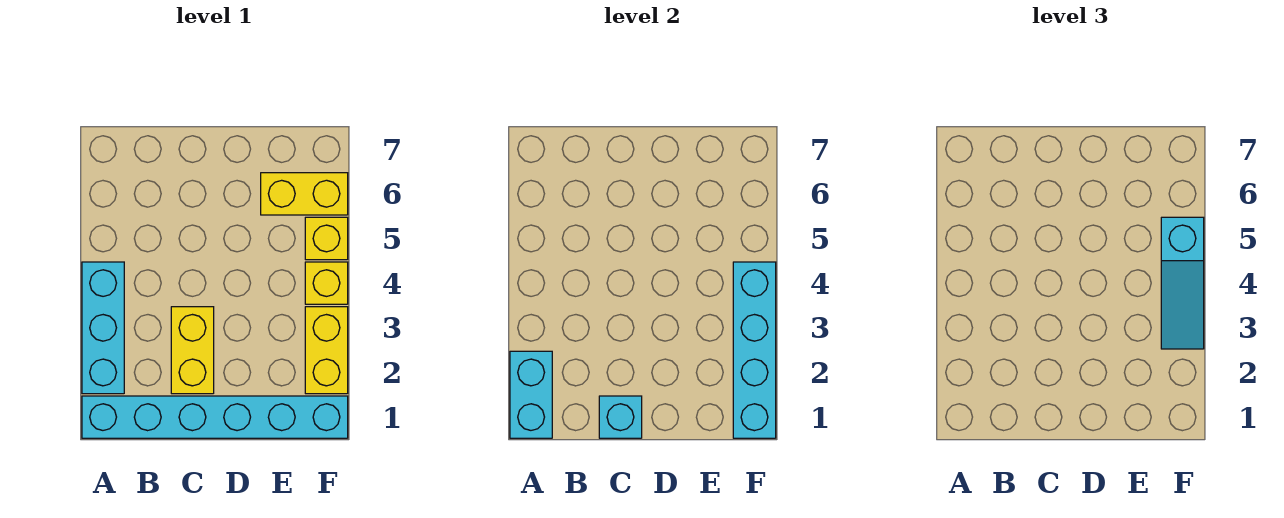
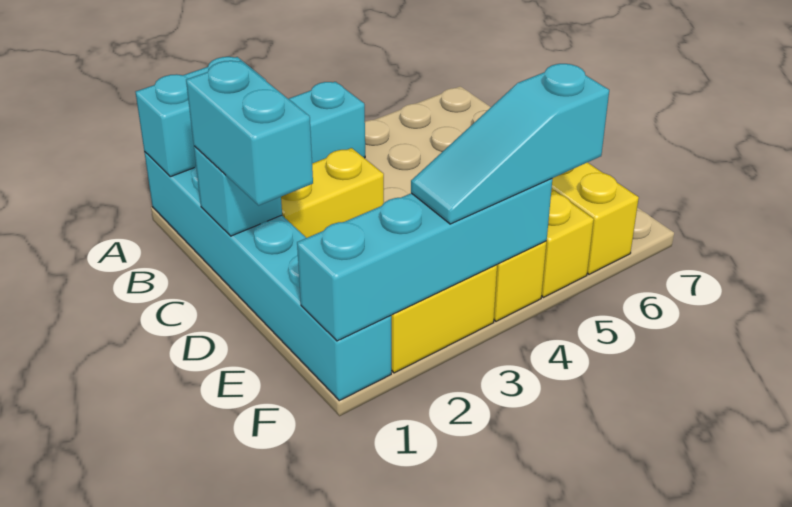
none -> cyan brick C1:D1 level 3

